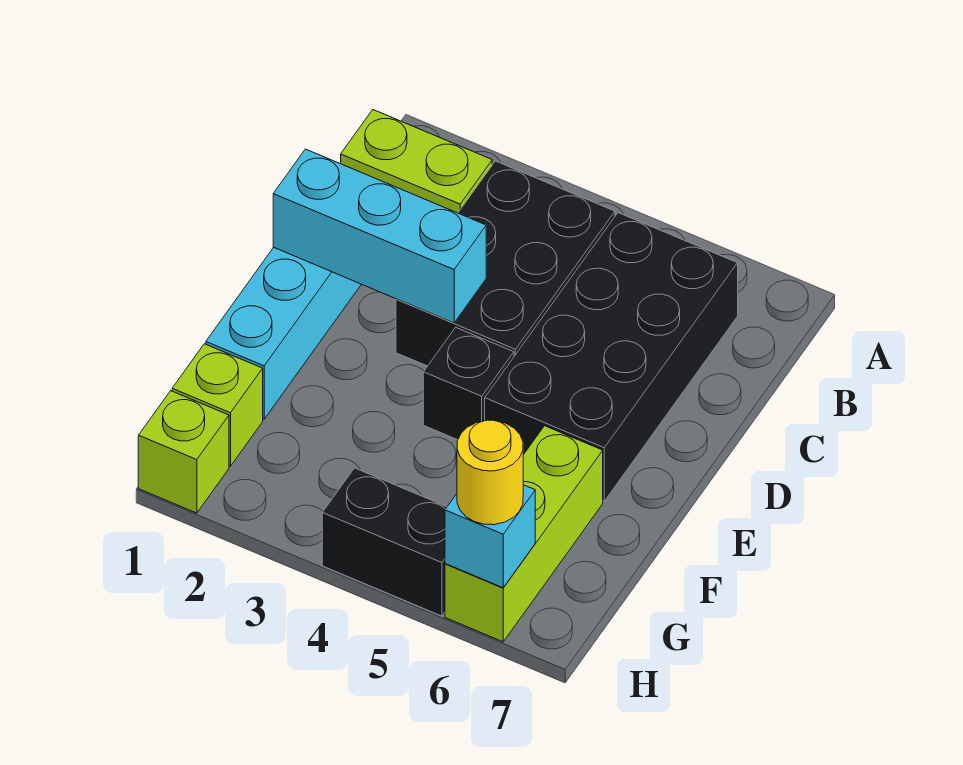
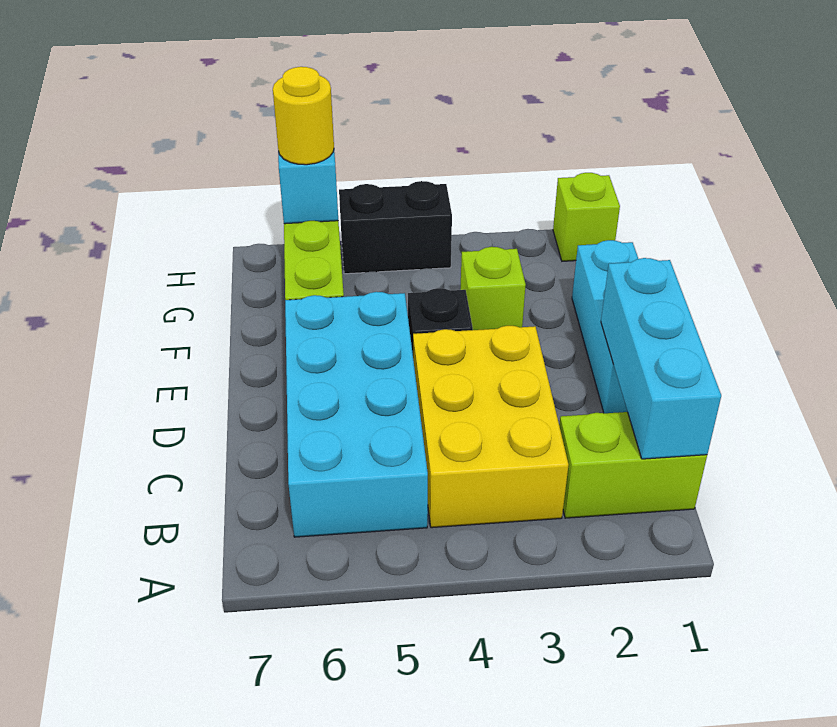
black brick B3:D4 level 1 -> yellow brick B3:D4 level 1
black brick B5:E6 level 1 -> cyan brick B5:E6 level 1
cyan brick D1:D3 level 2 -> cyan brick B1:D1 level 2
lime brick G1 level 1 -> lime brick F3 level 1

